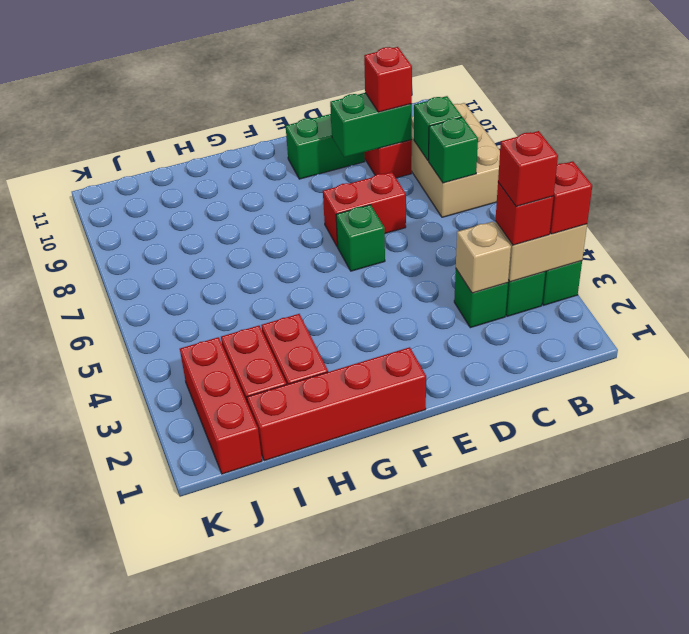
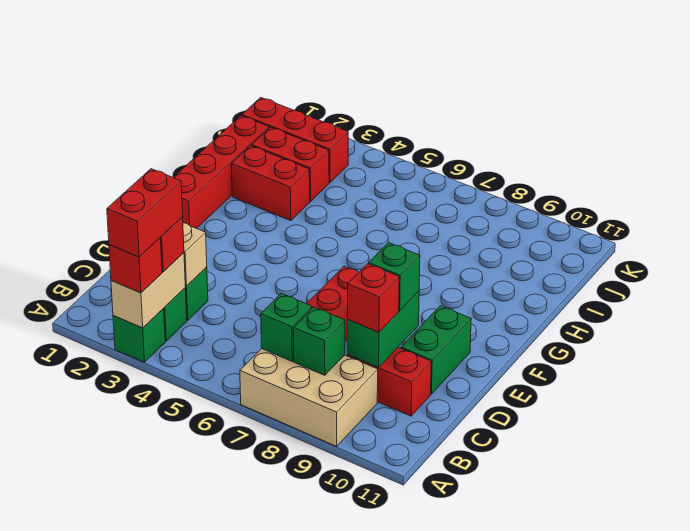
red brick B3 level 4 -> red brick A3:B3 level 4
green brick E6 level 1 -> green brick D9 level 3

